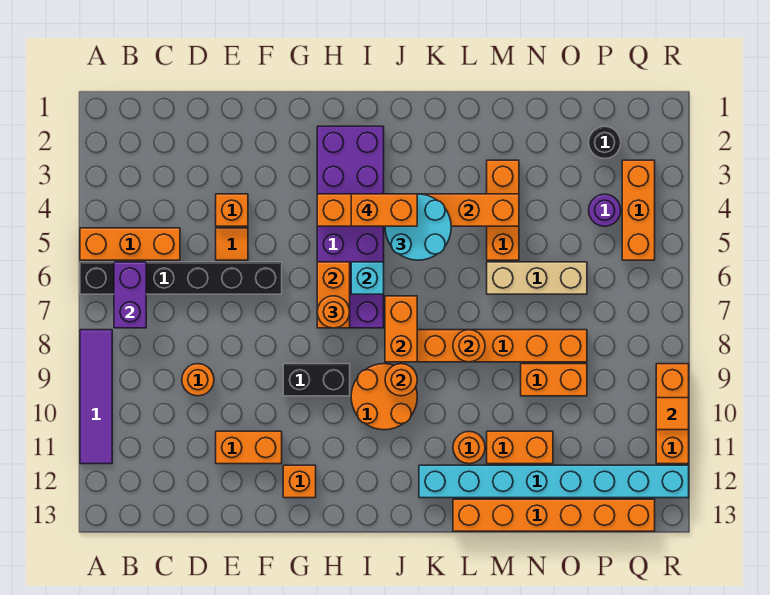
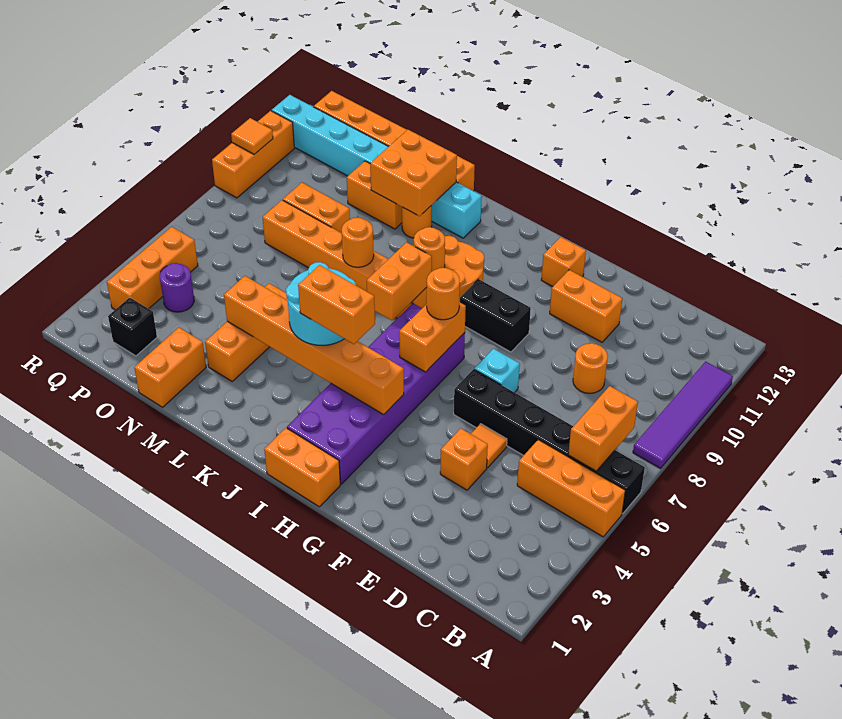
purple brick B6:B7 level 2 -> orange brick B6:B7 level 2
none -> orange brick H1:I1 level 1
cyan brick I6 level 2 -> cyan brick F7 level 1
none -> orange brick L11:M12 level 2
tan brick M6:O6 level 1 -> none
none -> orange brick N1:N2 level 1
black round brick P2 level 1 -> black brick P2 level 1

